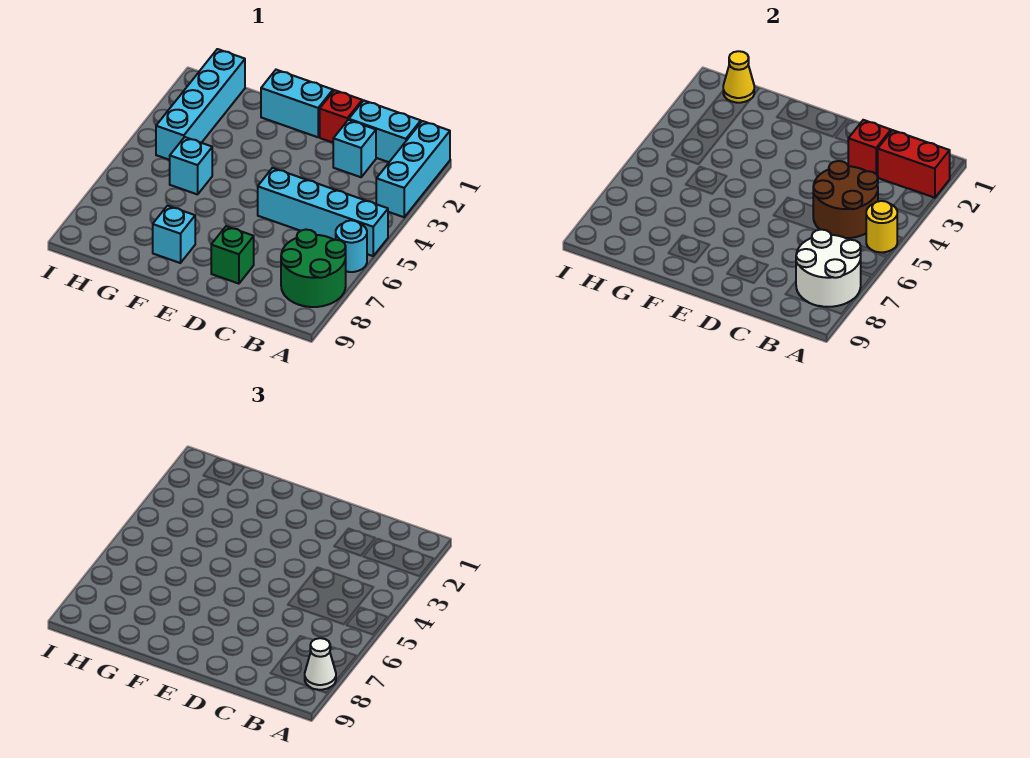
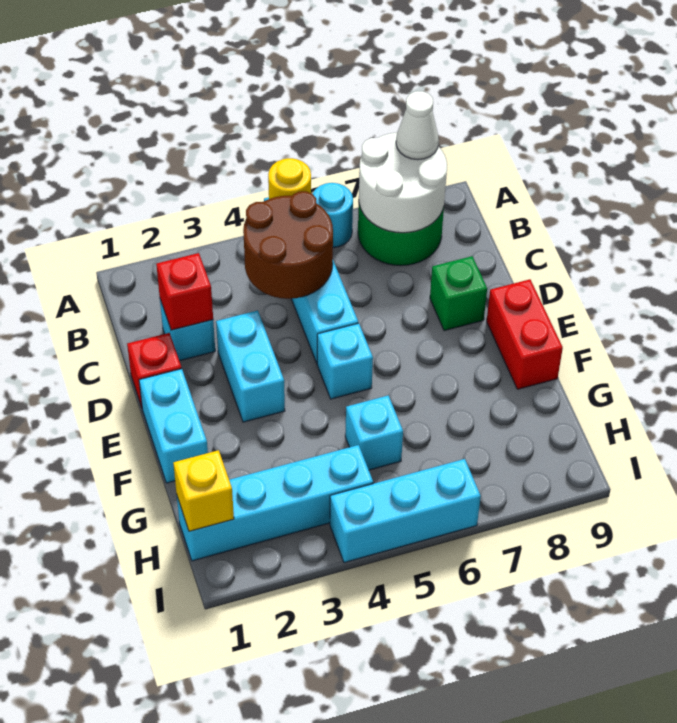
cyan brick A1:A3 level 1 -> cyan brick I4:I6 level 1
red brick A2:B2 level 2 -> red brick E9:F9 level 1
cyan brick B1:C1 level 1 -> cyan brick D3:E3 level 1
cyan brick F8 level 1 -> cyan brick E5 level 1
yellow cone H1 level 2 -> yellow brick H1 level 2

